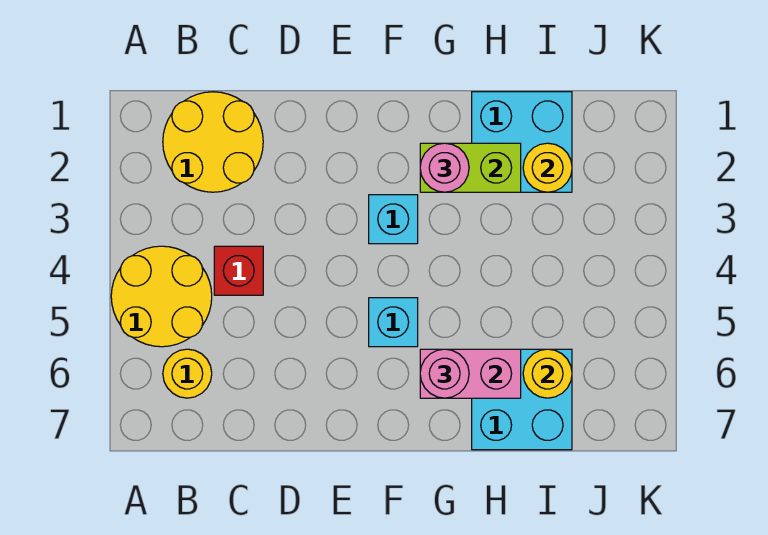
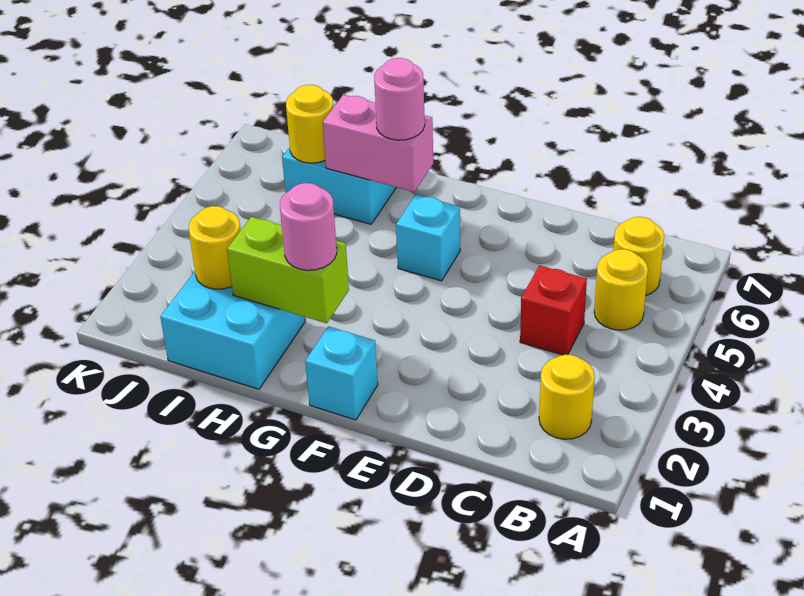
yellow round brick A4:B5 level 1 -> yellow round brick B5 level 1
yellow round brick B1:C2 level 1 -> yellow round brick B2 level 1
cyan brick F3 level 1 -> cyan brick F1 level 1

